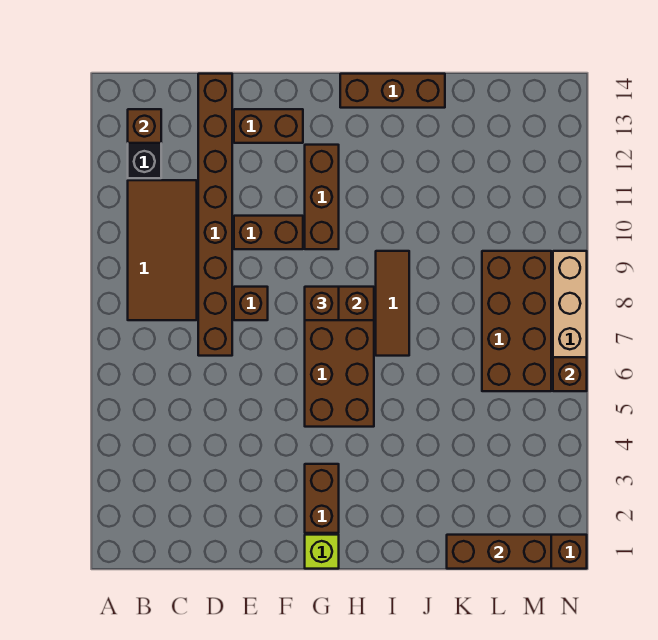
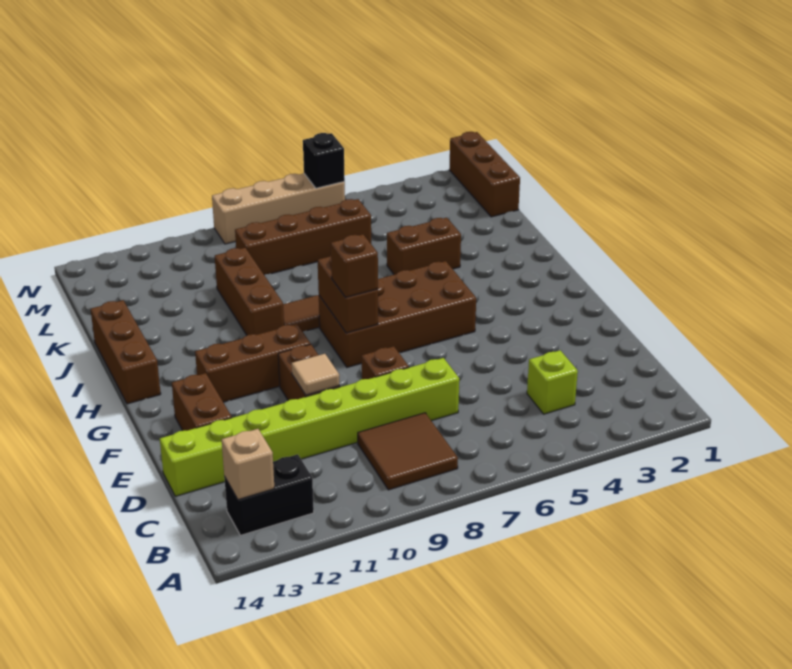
brown tile B8:C11 level 1 -> brown tile B8:C9 level 1
brown brick B13 level 2 -> tan brick B13 level 2
brown brick D7:D14 level 1 -> lime brick D7:D14 level 1
none -> tan tile E10 level 2
lime brick G1 level 1 -> lime brick C4 level 1
brown brick G2:G3 level 1 -> brown brick J4:J5 level 1
brown brick K1:M1 level 2 -> brown brick I10:K10 level 1
brown brick L6:M9 level 1 -> brown brick L6:L9 level 1
brown brick N6 level 2 -> black brick N6 level 2

